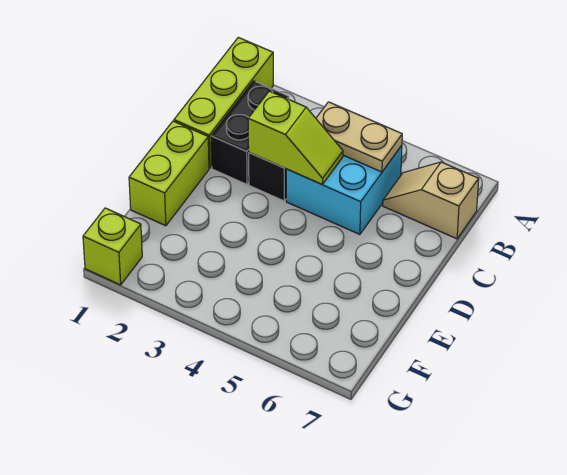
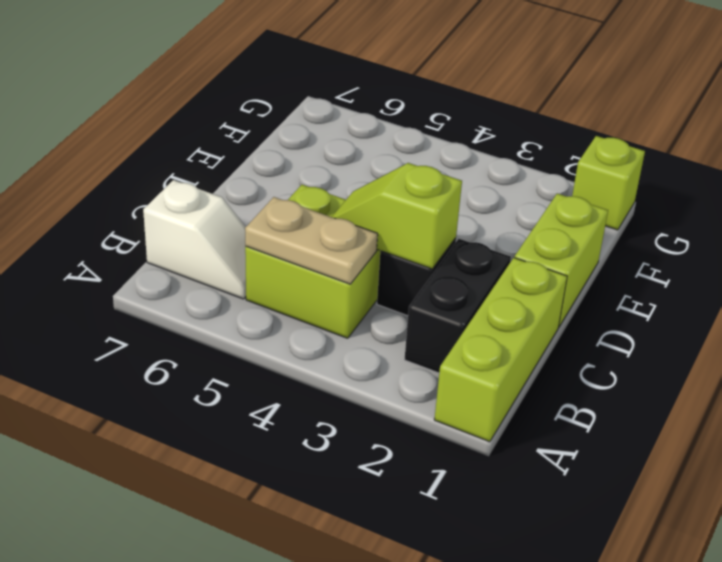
cyan brick B4:C5 level 1 -> lime brick B4:C5 level 1
tan slope B6:B7 level 1 top 7 -> white slope B6:B7 level 1 top 7

